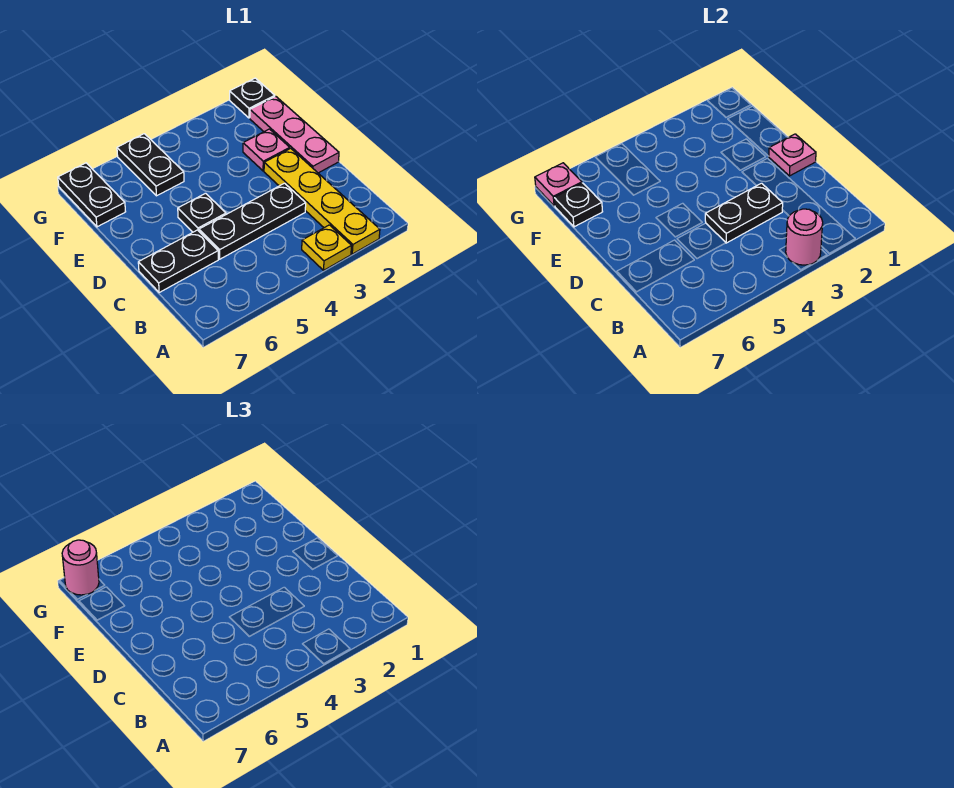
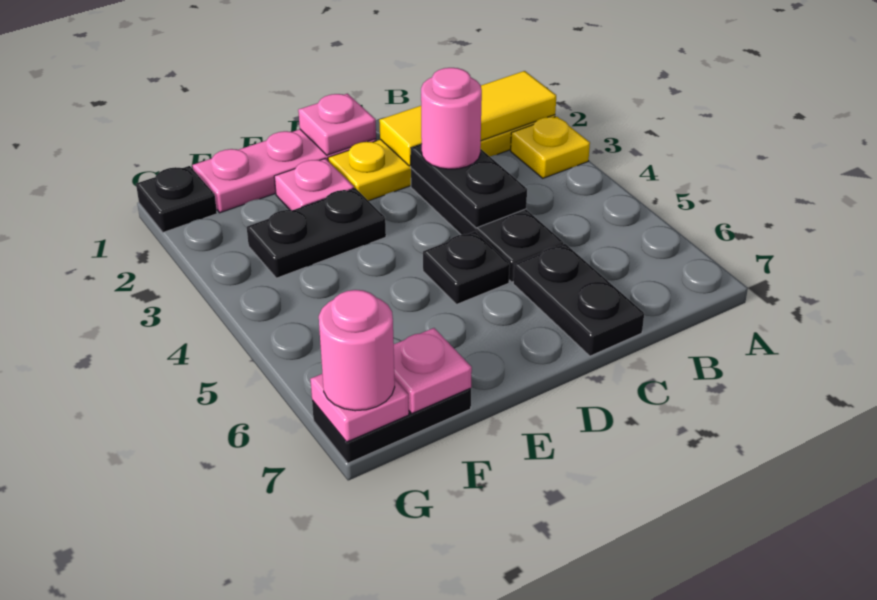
none -> yellow tile A2:C2 level 2
pink round brick A3 level 2 -> pink round brick C3 level 3
black plate F5:G5 level 1 -> black plate E3:F3 level 1
black plate F7 level 2 -> pink plate F7 level 2

